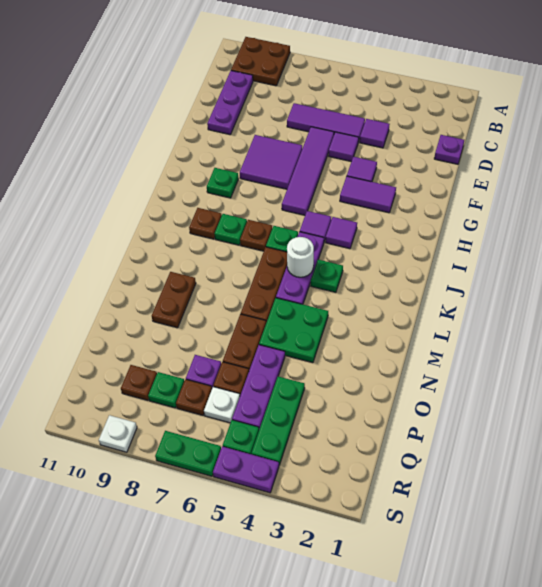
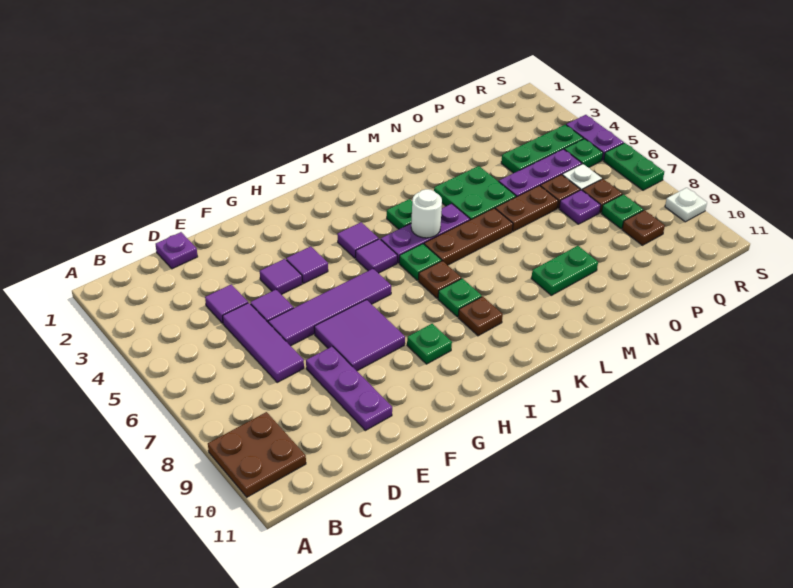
purple plate C10:E10 level 1 -> purple plate E8:E10 level 1
purple tile G3:G4 level 1 -> purple tile G4 level 1
brown plate M9:N9 level 1 -> green plate M9:N9 level 1

